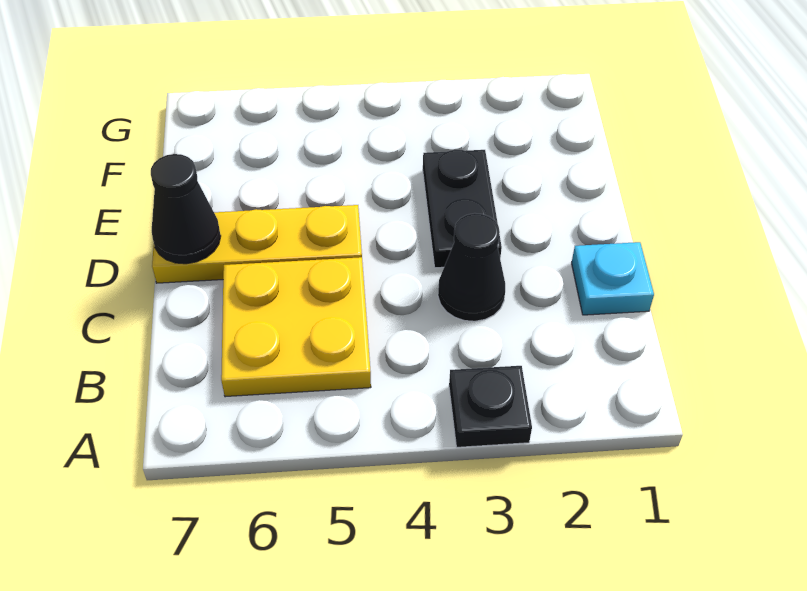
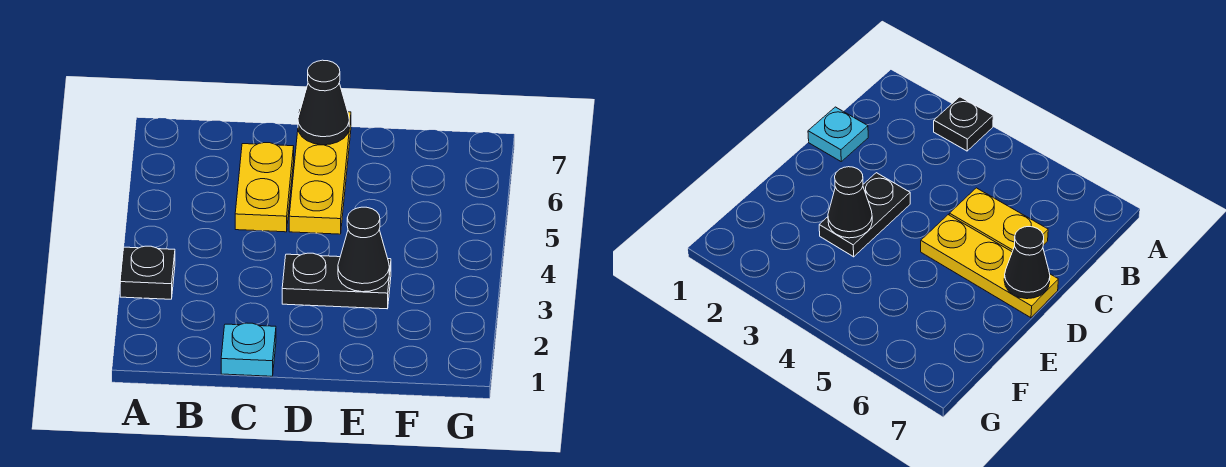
yellow plate B5:C6 level 1 -> yellow plate C5:C6 level 1
black cone C3 level 1 -> black cone E3 level 2

